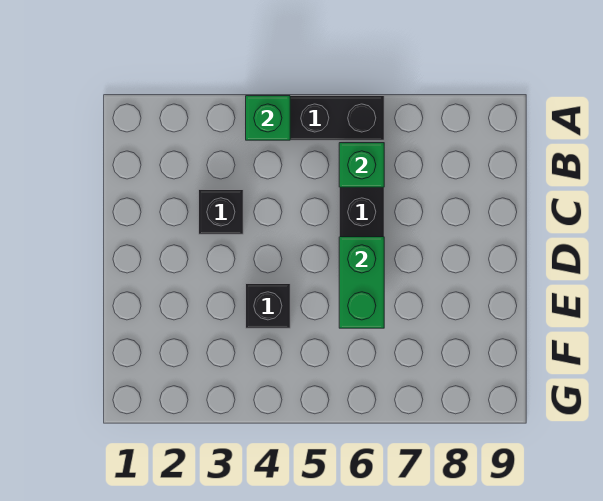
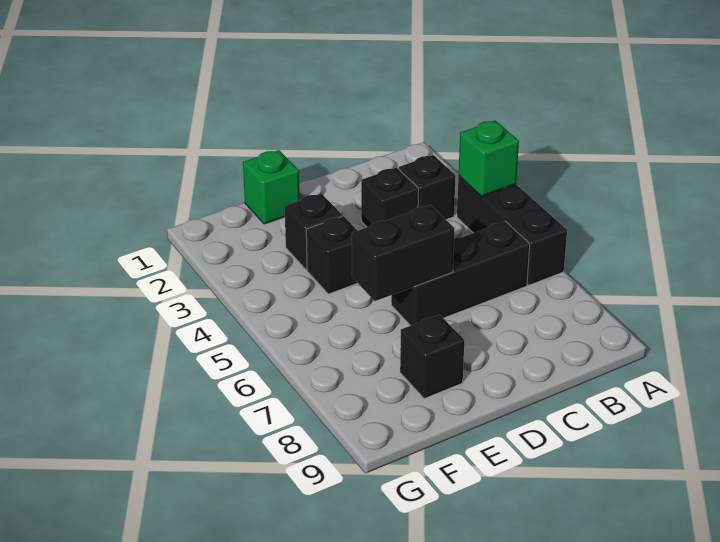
none -> black brick B3 level 1
green brick B6 level 2 -> green brick E1 level 1
green brick D6:E6 level 2 -> black brick D6:E6 level 2
none -> black brick E3 level 1
none -> black brick E8 level 1

